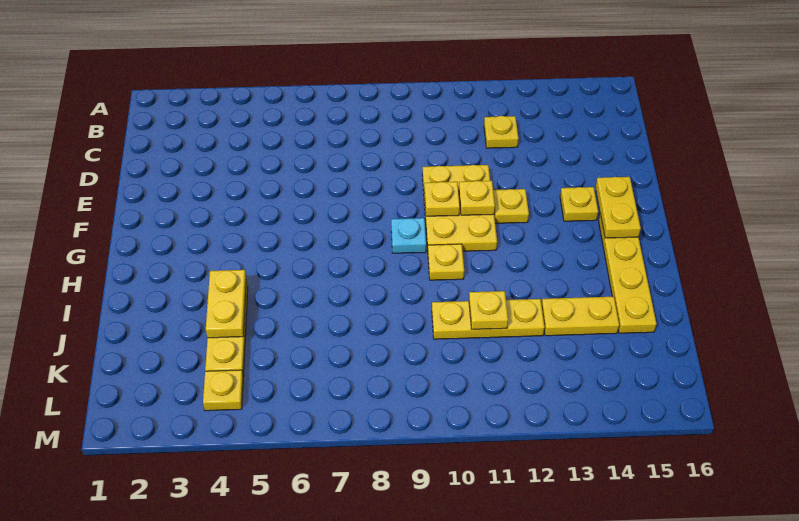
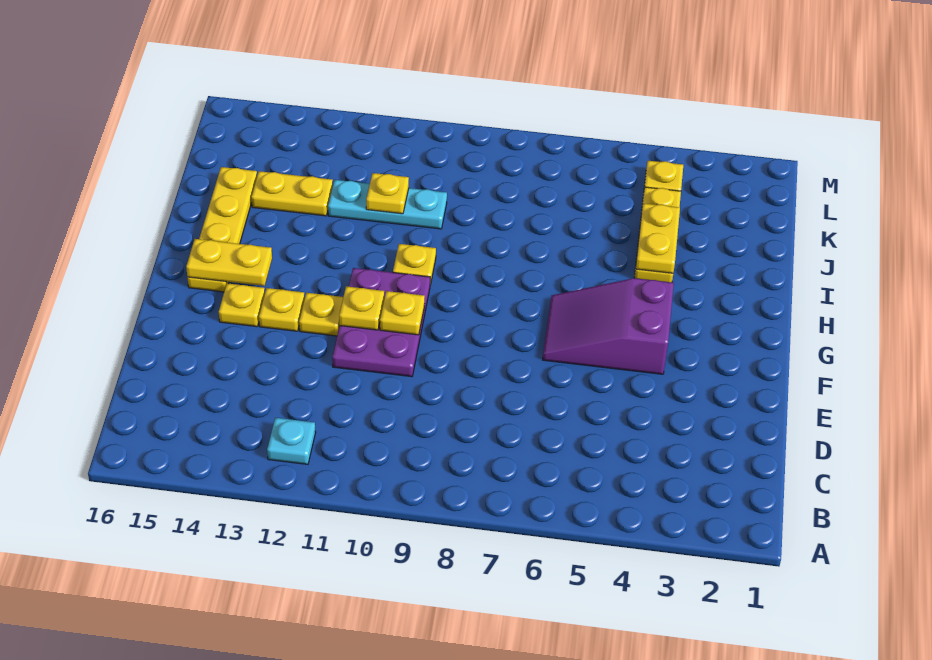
yellow plate C12 level 1 -> yellow plate F13 level 1
yellow plate E10:G11 level 1 -> purple plate E10:G11 level 1
none -> purple slope F4:G6 level 1 top 4
yellow plate F15:G15 level 2 -> yellow plate G14:G15 level 2
cyan plate G9 level 1 -> cyan plate B12 level 1
yellow plate J10:J12 level 1 -> cyan plate J10:J12 level 1

